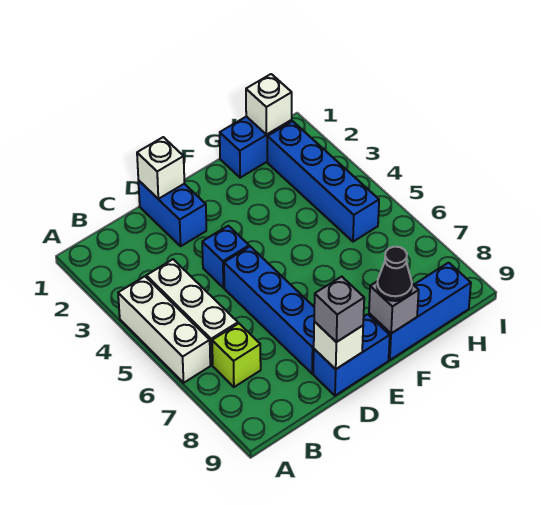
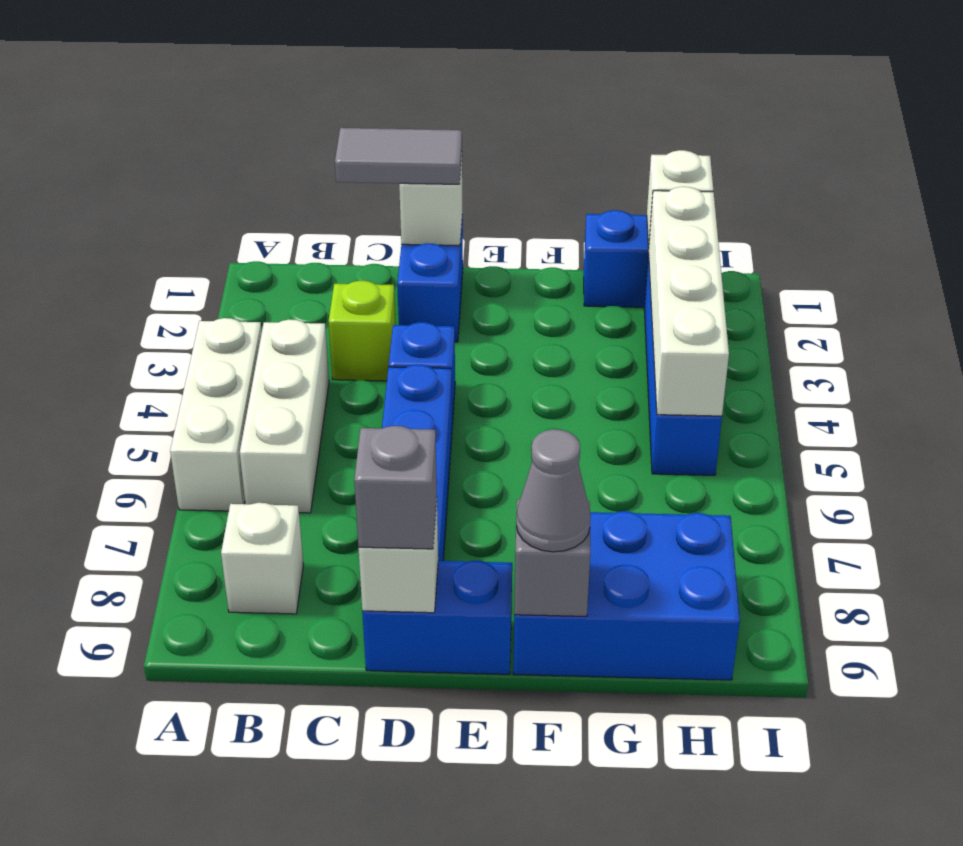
lime brick B7 level 1 -> lime brick C3 level 1
none -> white brick B8 level 1
none -> grey tile C1:D1 level 3
blue brick F9:H9 level 1 -> blue brick F8:H9 level 1
black cone F9 level 3 -> grey cone F9 level 3
none -> white brick H2:H5 level 2

